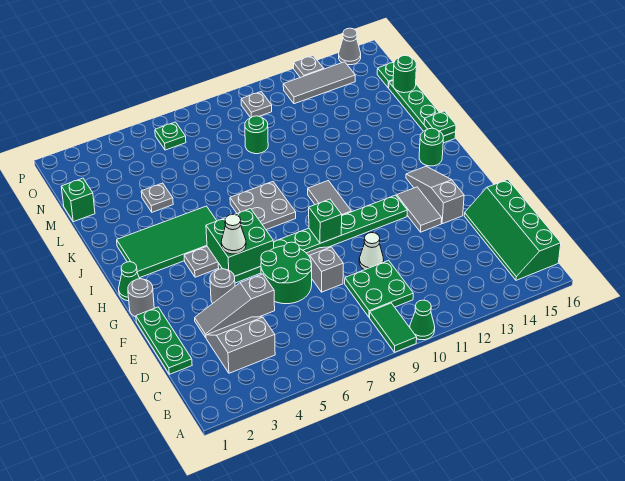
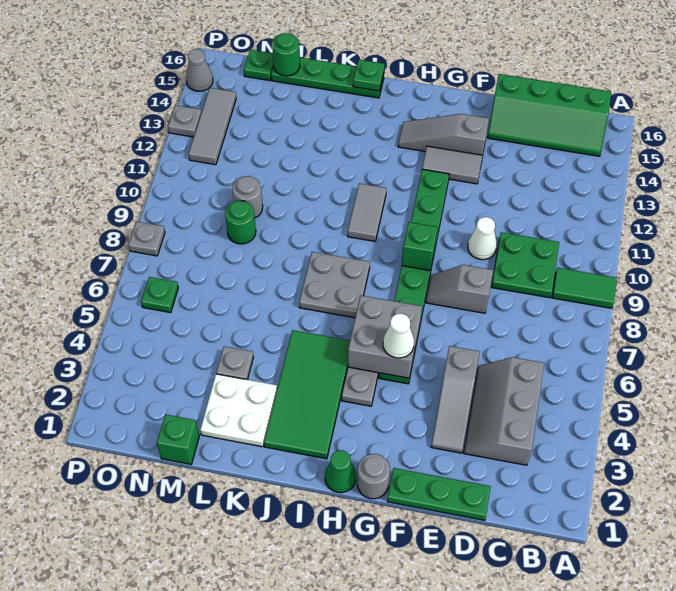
green cone A10 level 1 -> none
grey slope C3:D4 level 1 top C -> grey slope C3:D5 level 1 top C
green round brick E6:F7 level 1 -> none
grey round brick F4 level 1 -> grey round brick M10 level 1
green brick G5:H6 level 2 -> grey brick G5:H6 level 2
grey tile H10:I10 level 1 -> grey tile I10:I11 level 1
green round brick I15 level 1 -> none
none -> white plate K2:L3 level 1
grey plate O10 level 1 -> grey plate P8 level 1

